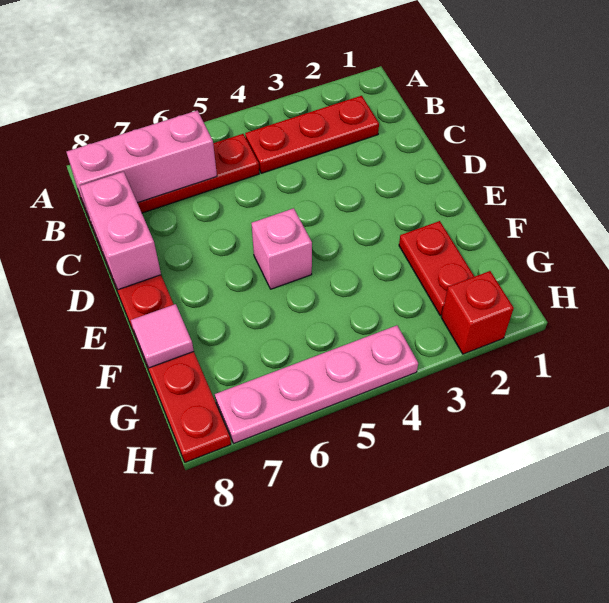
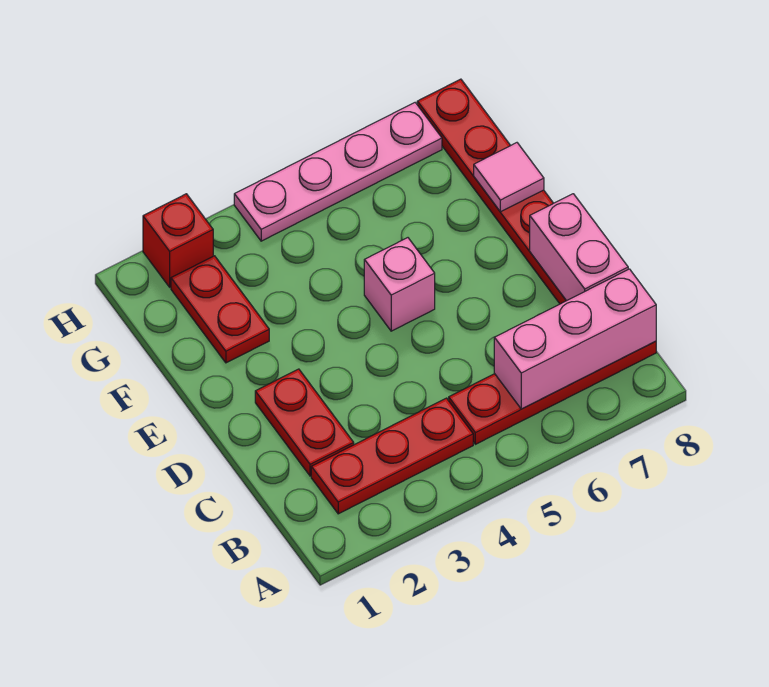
none -> red plate C2:D2 level 1

